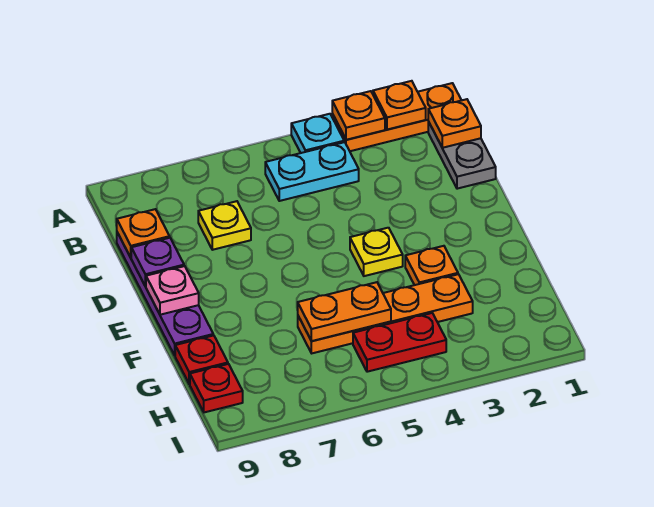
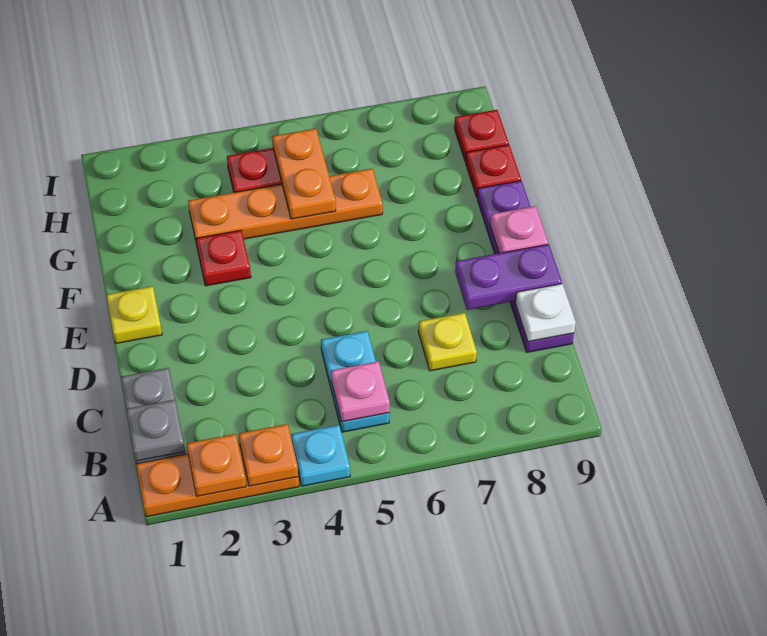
orange plate B1 level 2 -> grey plate B1 level 2
cyan plate B4:B5 level 1 -> cyan plate B5:C5 level 1
none -> pink plate B5 level 2
orange plate C9 level 2 -> white plate C9 level 2
purple plate D9 level 2 -> purple plate D8:D9 level 2
yellow plate E4 level 1 -> yellow plate E1 level 1
orange plate F3 level 1 -> red plate F3 level 1
orange plate G5:G6 level 2 -> orange plate G5:H5 level 2

